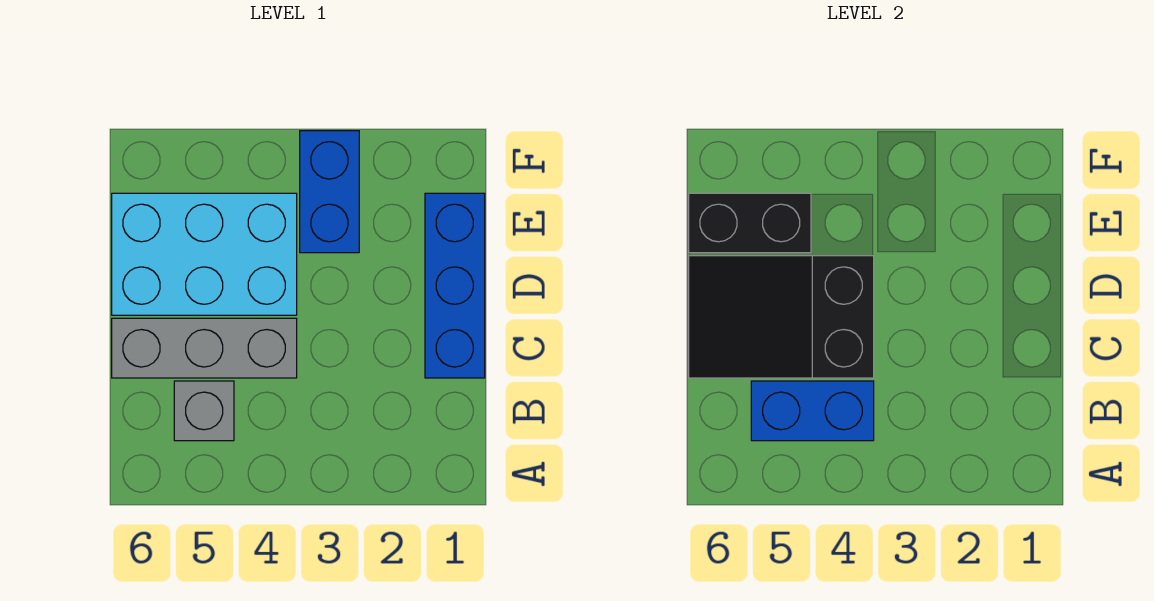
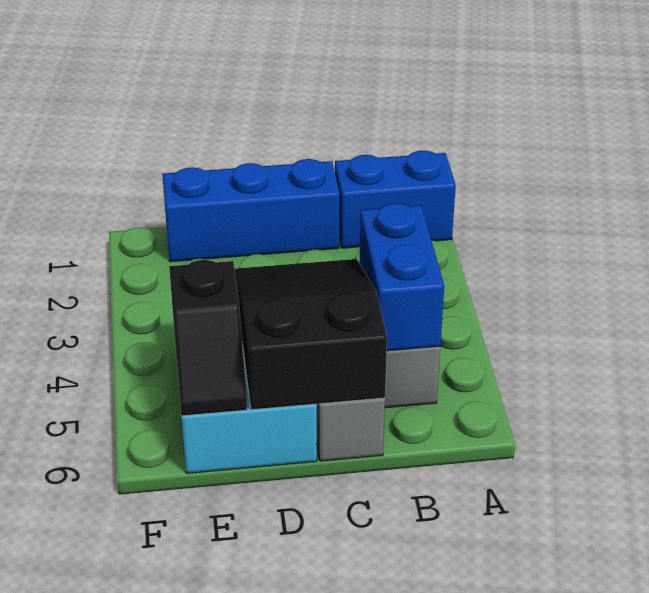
black slope C4:D6 level 2 top 4 -> black slope C4:D6 level 2 top 6
blue brick E3:F3 level 1 -> blue brick A1:B1 level 1
black brick E5:E6 level 2 -> black slope E5:E6 level 2 top 5

